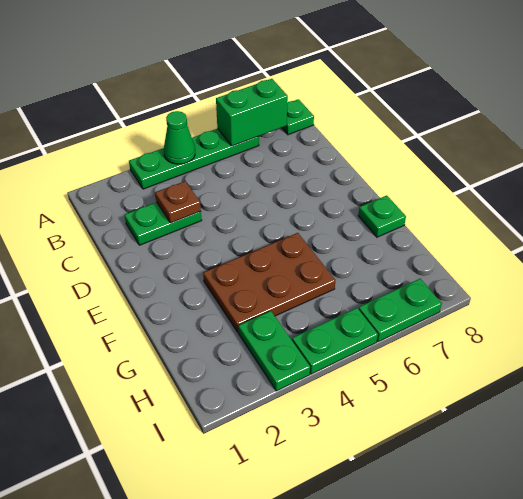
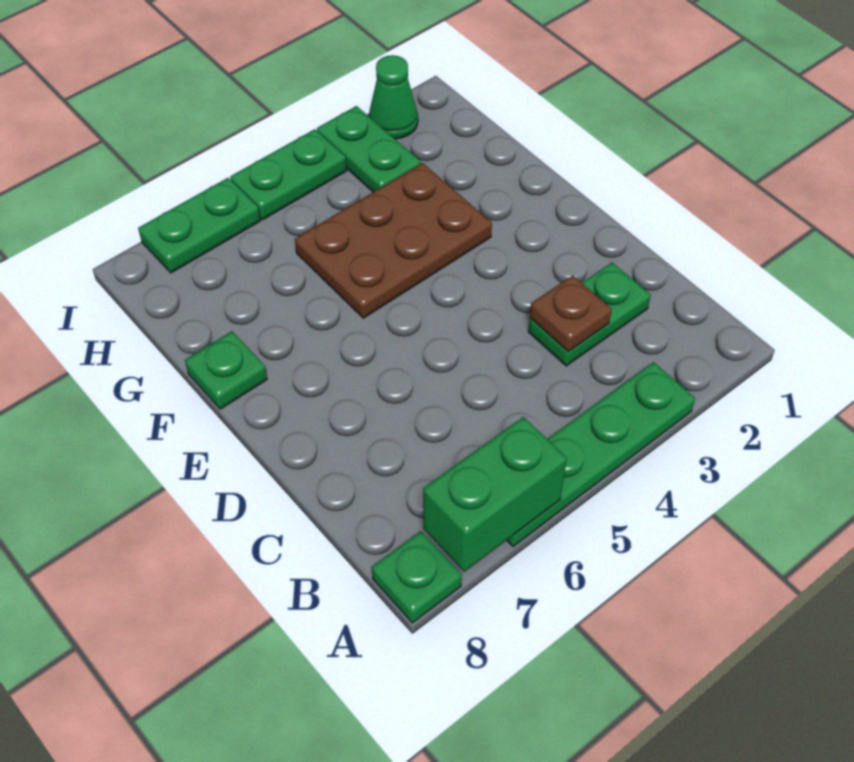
green cone A4 level 2 -> green cone I2 level 1

